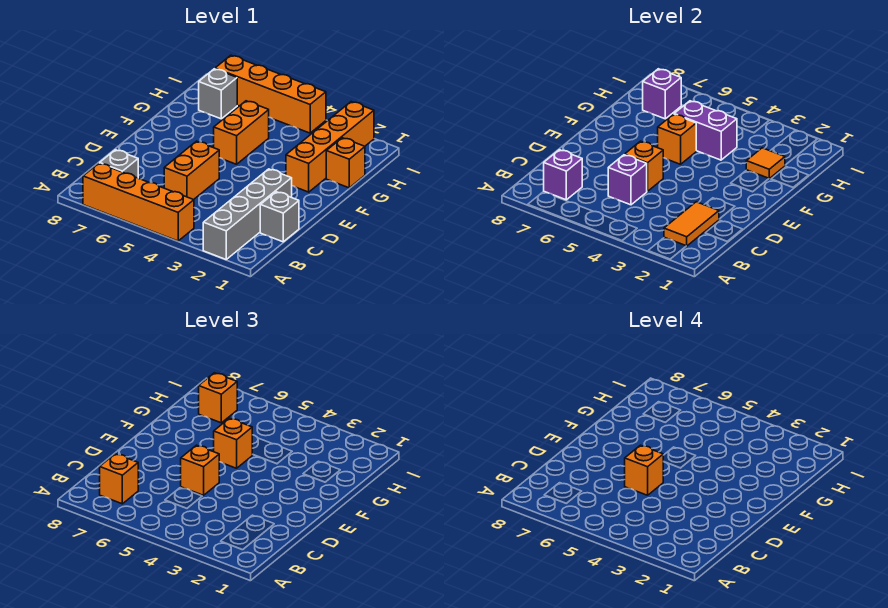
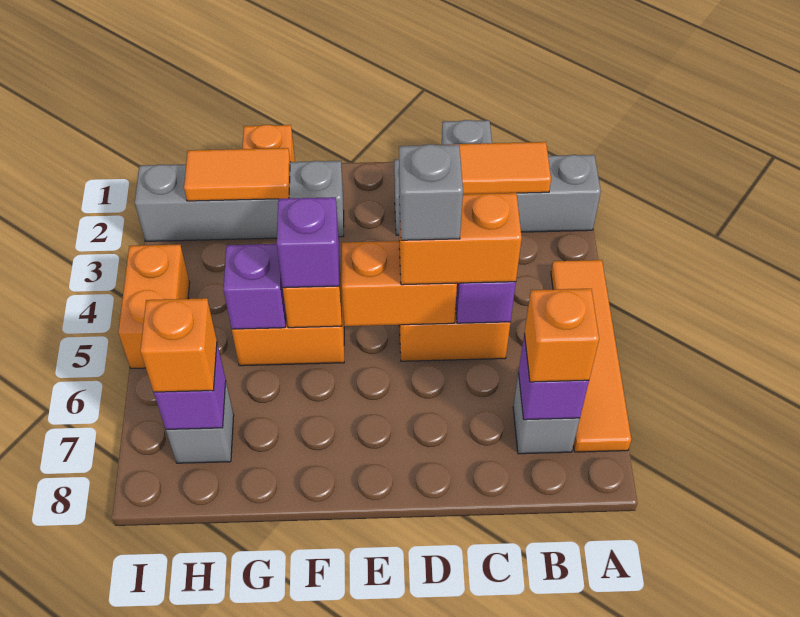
orange brick A4:A7 level 1 -> orange tile A4:A7 level 1
orange brick D5 level 2 -> orange brick D5:E5 level 2
orange brick D5 level 3 -> orange brick C5:D5 level 3
orange brick D5 level 4 -> grey brick D5 level 4
orange brick F2:I2 level 1 -> grey brick F2:I2 level 1
orange brick F5 level 3 -> purple brick F5 level 3
orange tile G2 level 2 -> orange tile G2:H2 level 2
purple brick G4:G5 level 2 -> purple brick G5 level 2
orange brick I4:I7 level 1 -> orange brick I4:I5 level 1

